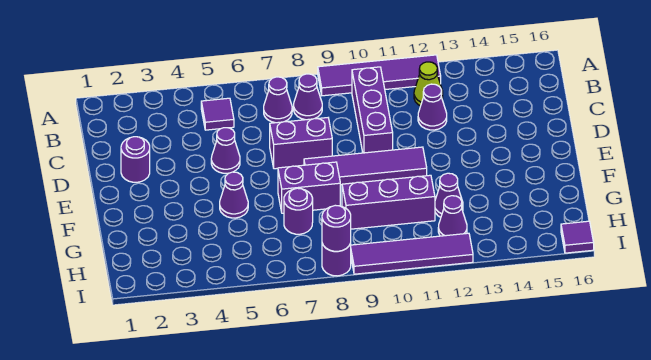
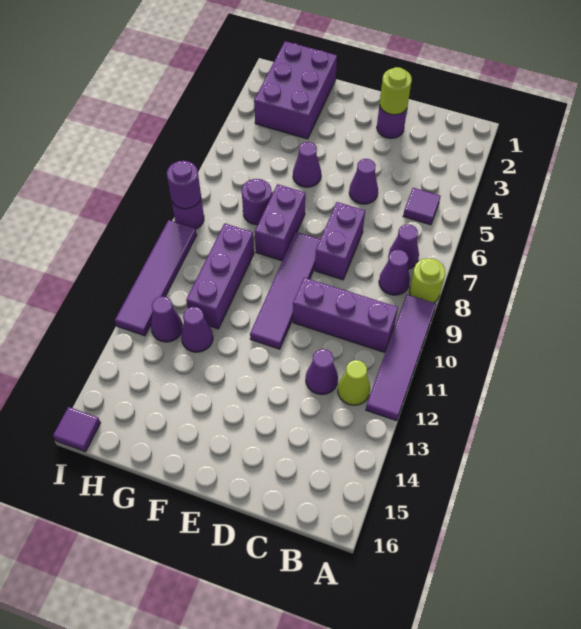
none -> lime round brick A8 level 1
none -> lime round brick D2 level 2
none -> purple brick G1:H3 level 1

